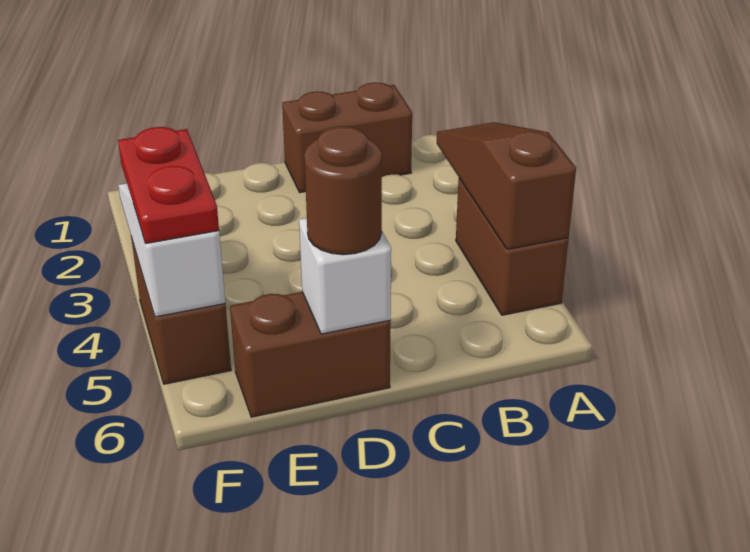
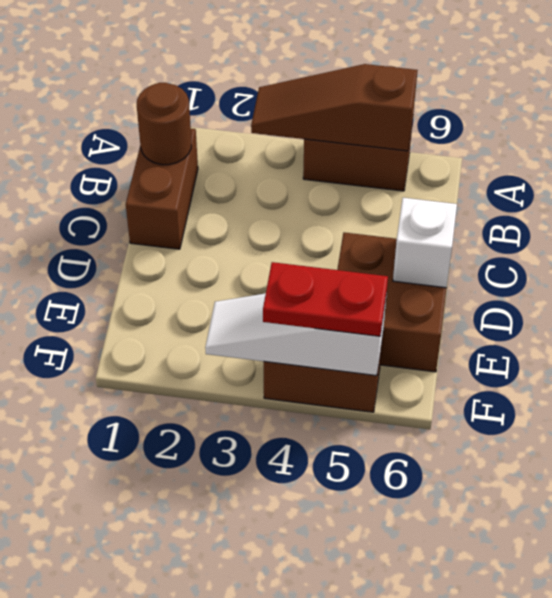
brown brick D6:E6 level 1 -> brown brick D5:E6 level 1
brown round brick D6 level 3 -> brown round brick B1 level 2

